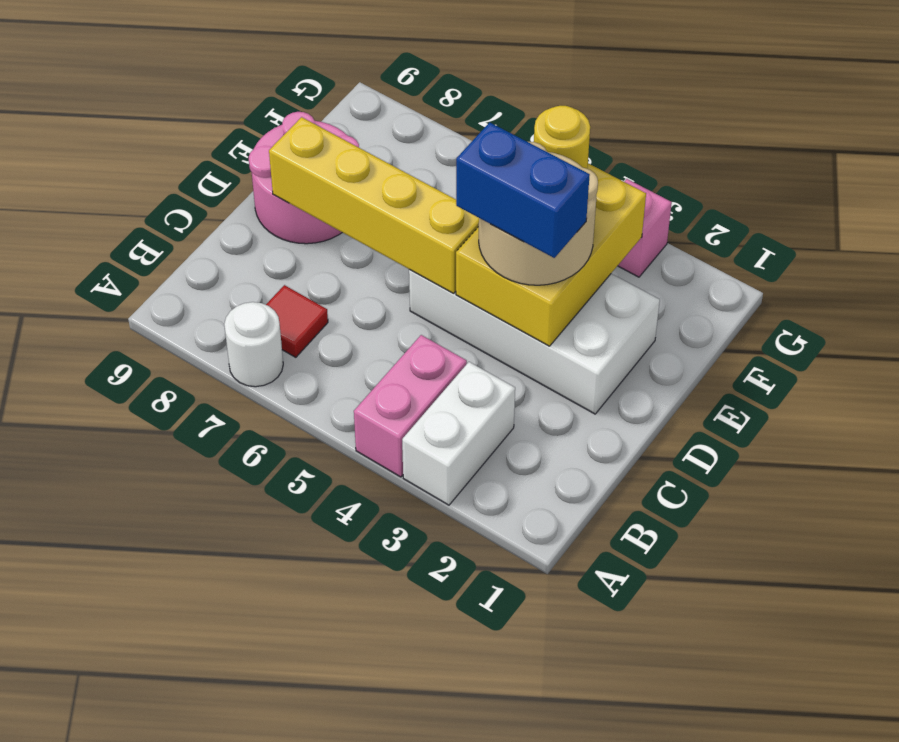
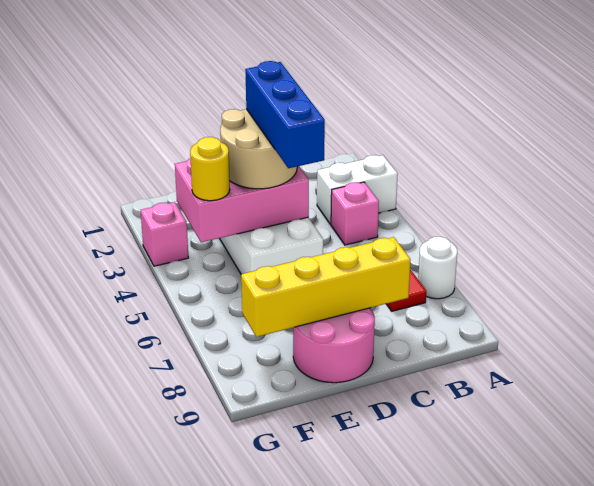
pink brick A4:B4 level 1 -> pink brick B4 level 1
yellow brick D3:F4 level 2 -> pink brick D3:F4 level 2
blue brick D3:D4 level 4 -> blue brick D3:D5 level 4
yellow brick D5:D8 level 2 -> yellow brick C8:F8 level 2

